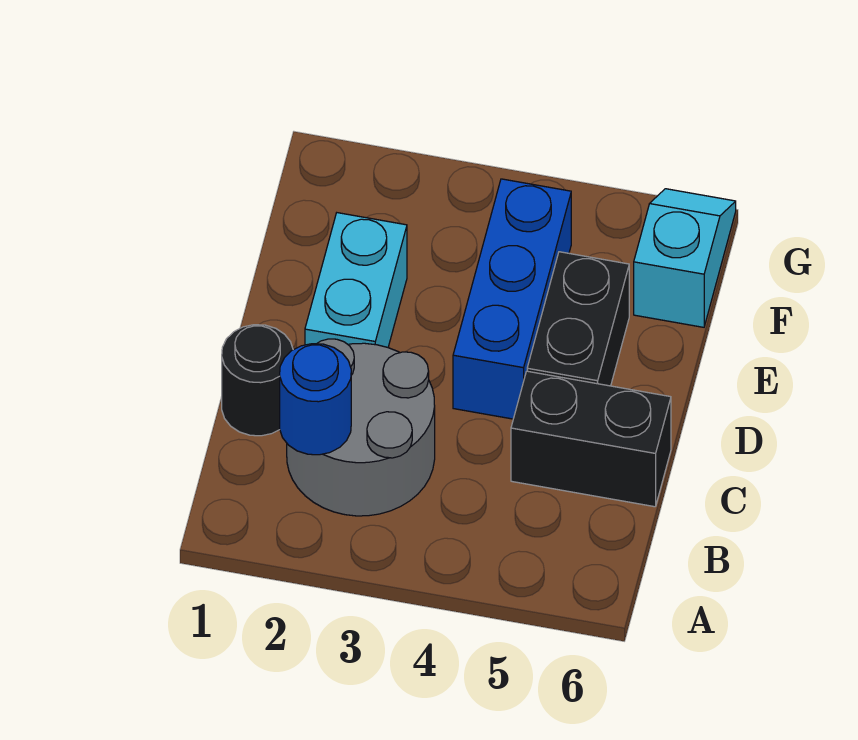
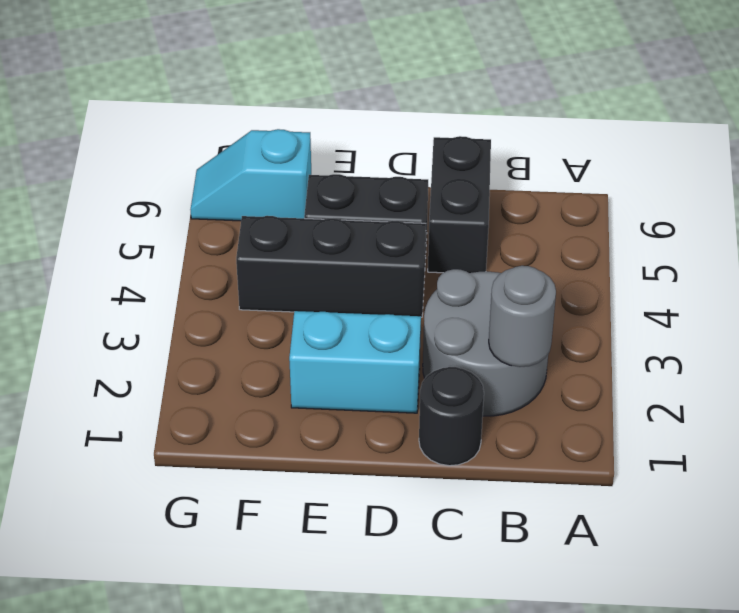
blue round brick B2 level 2 -> grey round brick B2 level 2
blue brick D4:F4 level 1 -> black brick D4:F4 level 1

